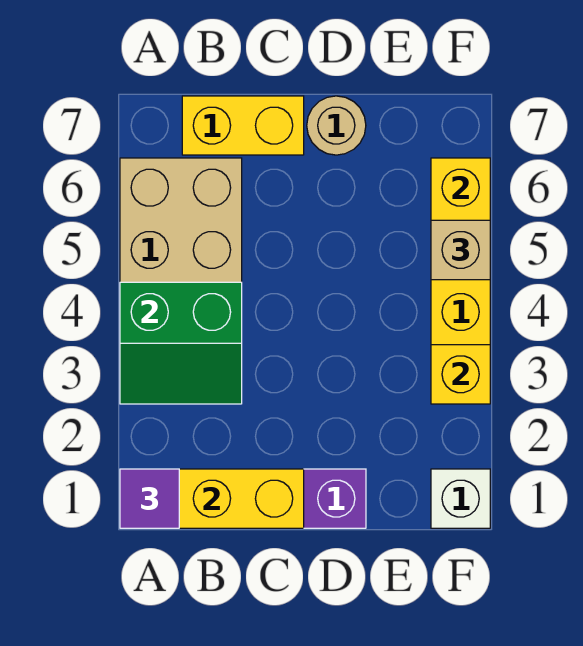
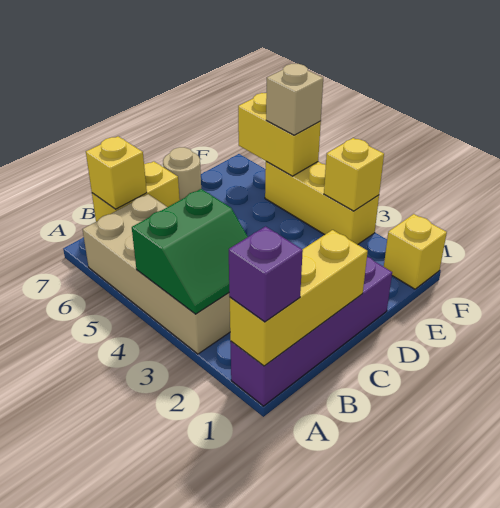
purple tile A1 level 3 -> purple brick A1 level 3
none -> yellow brick B7 level 2
white brick F1 level 1 -> yellow brick F1 level 1

